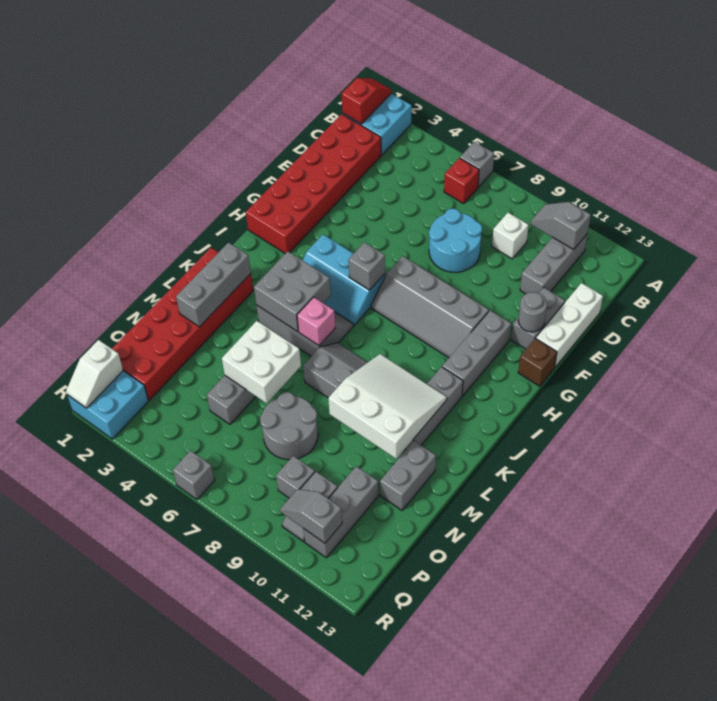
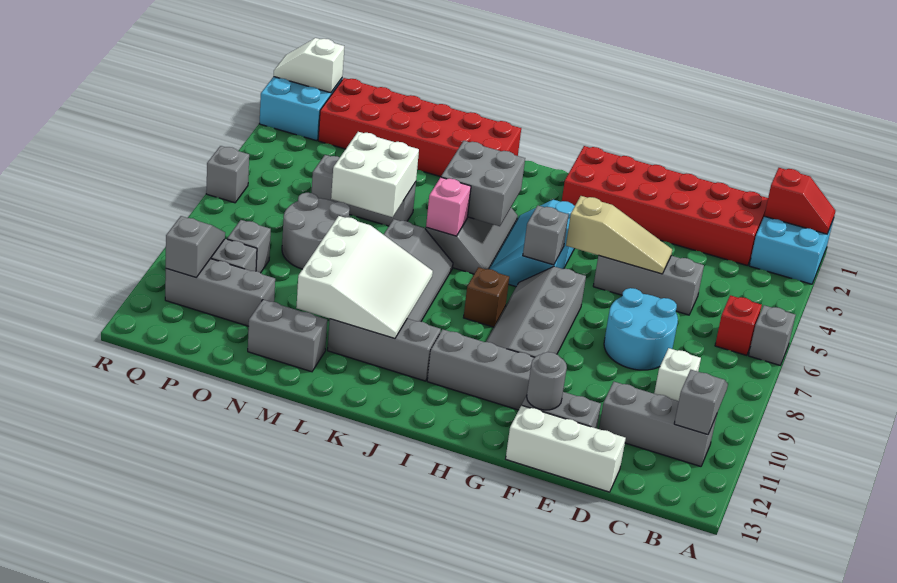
none -> tan slope E5:G5 level 2 top G
brown brick G13 level 1 -> brown brick I8 level 1
grey brick K2:M2 level 2 -> grey brick D5:F5 level 1

